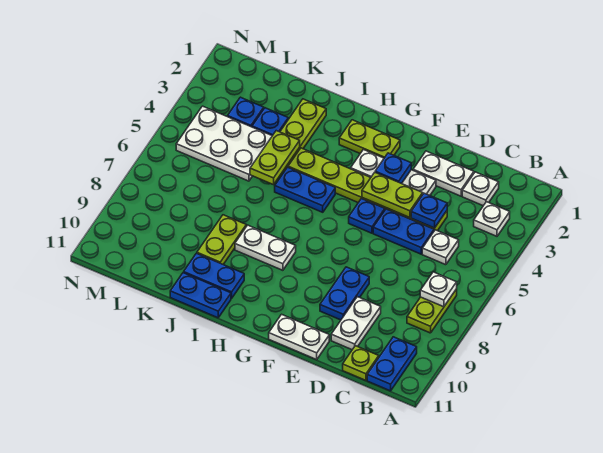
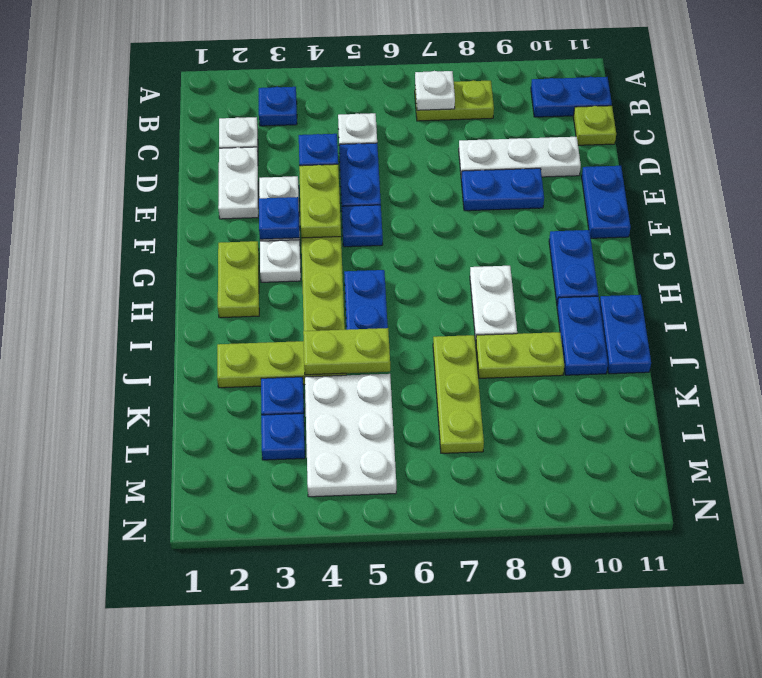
white plate B3 level 1 -> blue plate B3 level 1
white plate D9:D10 level 1 -> white plate D8:D10 level 1
white plate E11:F11 level 1 -> blue plate E11:F11 level 1
none -> blue plate G10:H10 level 1
none -> lime plate J7:L7 level 1

